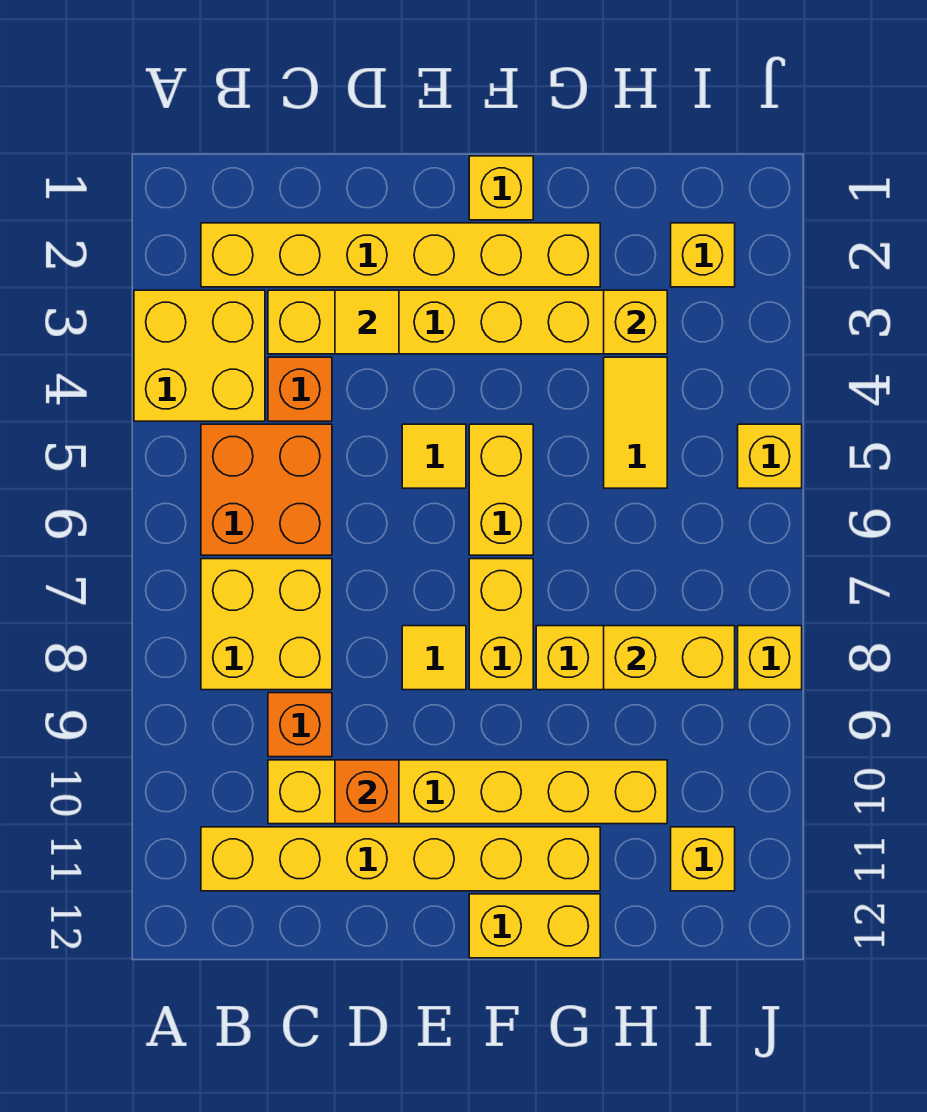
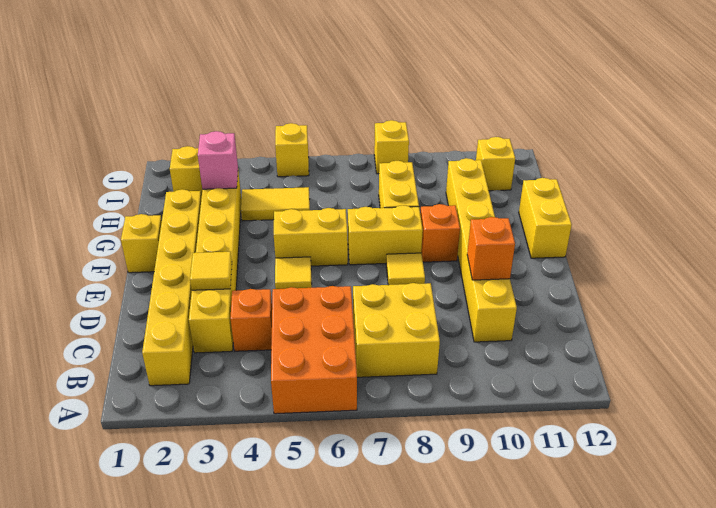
yellow brick A3:B4 level 1 -> none
orange brick B5:C6 level 1 -> orange brick A5:C6 level 1
yellow brick B11:G11 level 1 -> none
orange brick C9 level 1 -> orange brick F9 level 1
yellow brick H3 level 2 -> pink brick H3 level 2
yellow brick H8:I8 level 2 -> none

